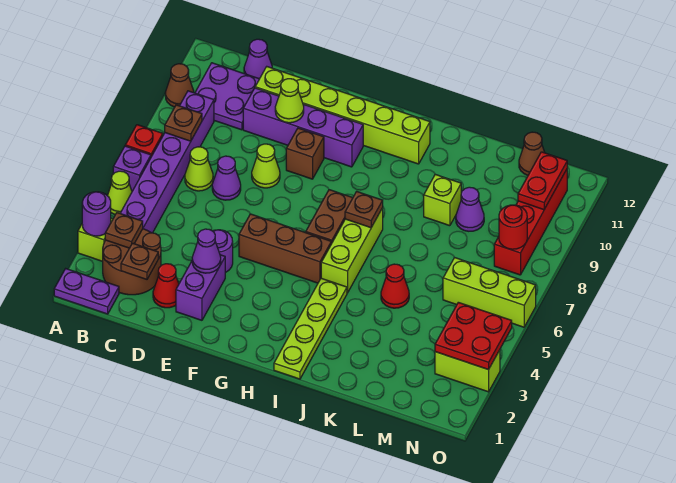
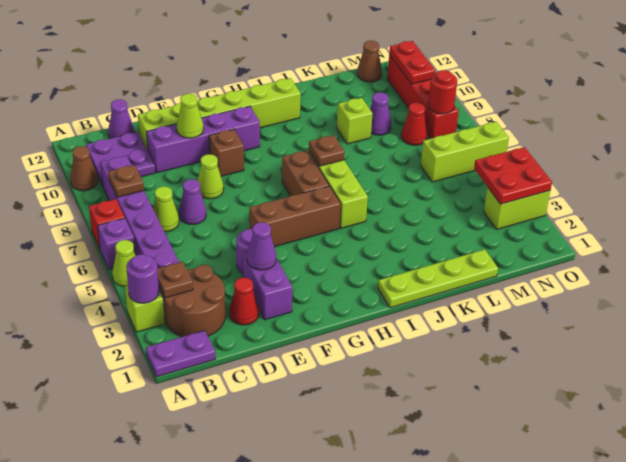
brown plate C2 level 2 -> none
lime plate I1:I4 level 1 -> lime plate I1:L1 level 1
red cone K5 level 1 -> red cone M8 level 1

